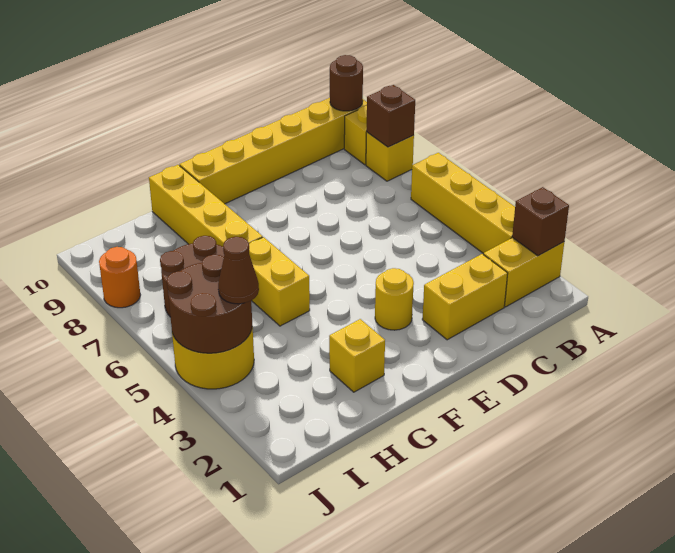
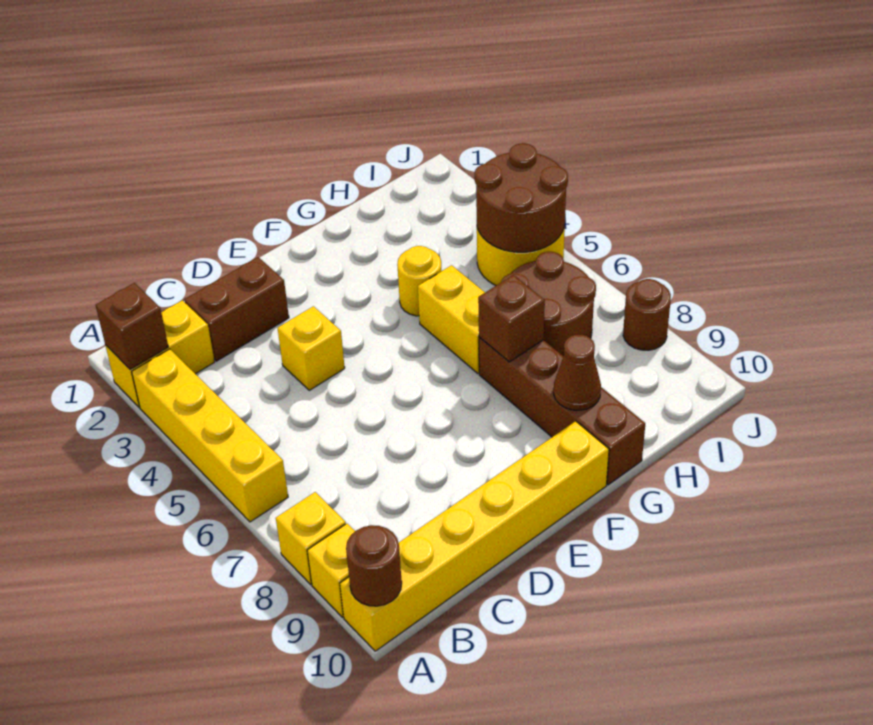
brown brick A8 level 2 -> brown brick G7 level 2
yellow brick C2:D2 level 1 -> brown brick C2:D2 level 1
yellow round brick E3 level 1 -> yellow round brick G4 level 1
yellow brick G2 level 1 -> yellow brick D4 level 1
yellow brick G7:G10 level 1 -> brown brick G7:G10 level 1
brown cone I4 level 3 -> brown cone G9 level 2
orange round brick J8 level 1 -> brown round brick J8 level 1

